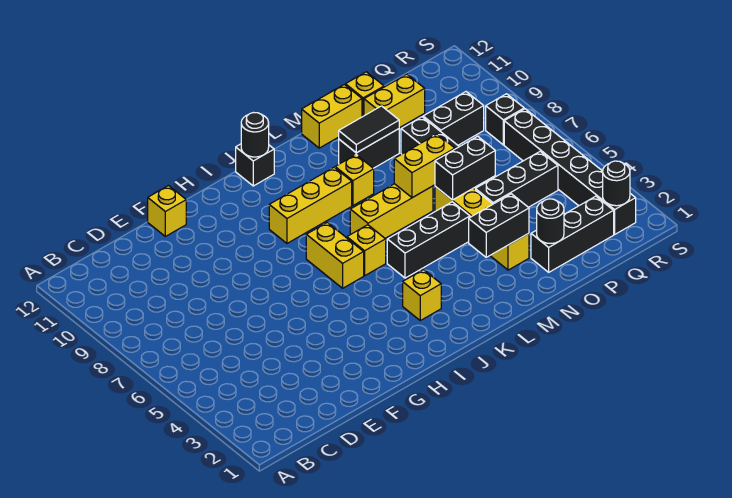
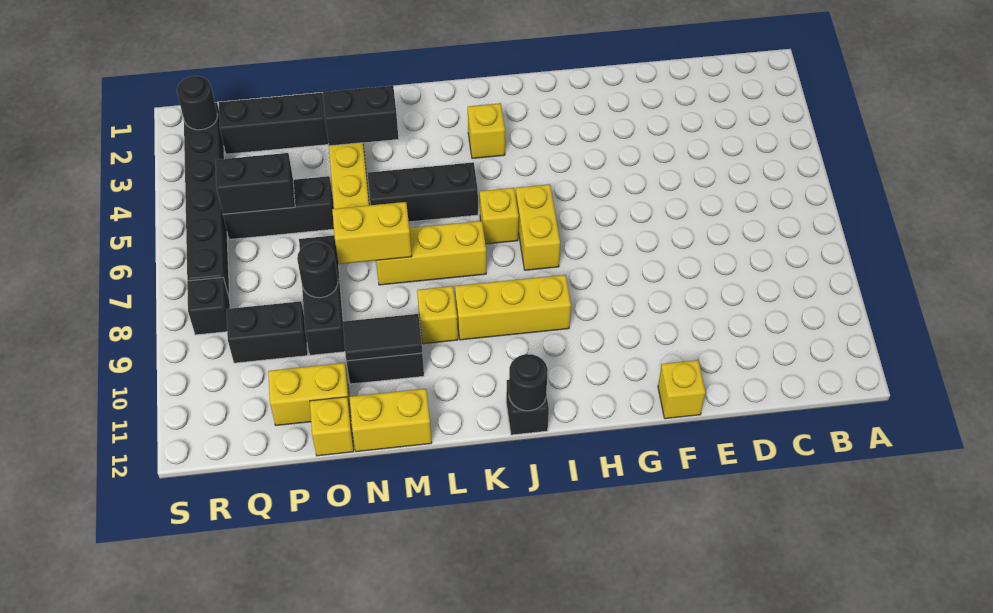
black brick N6:O6 level 2 -> black brick P5:Q5 level 2
black round brick O2 level 2 -> black round brick O8 level 2

